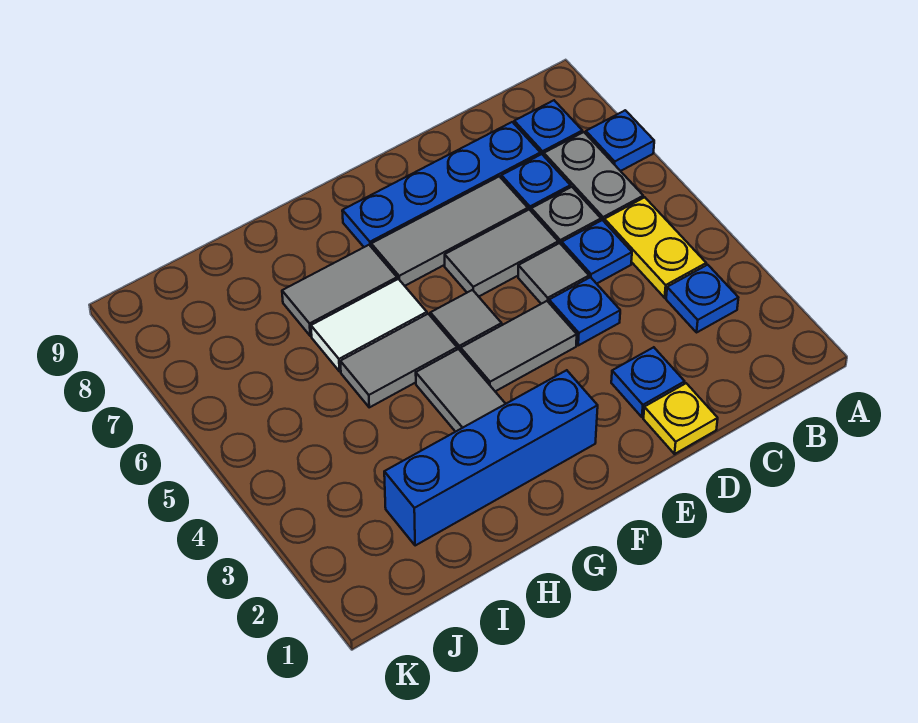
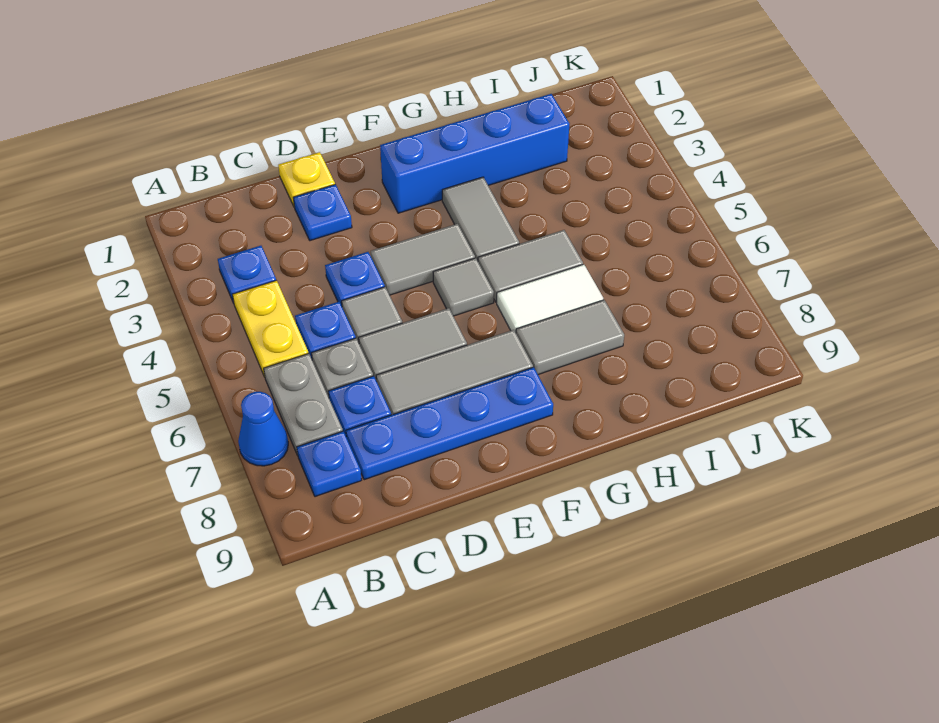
blue plate A7 level 1 -> blue cone A7 level 1

